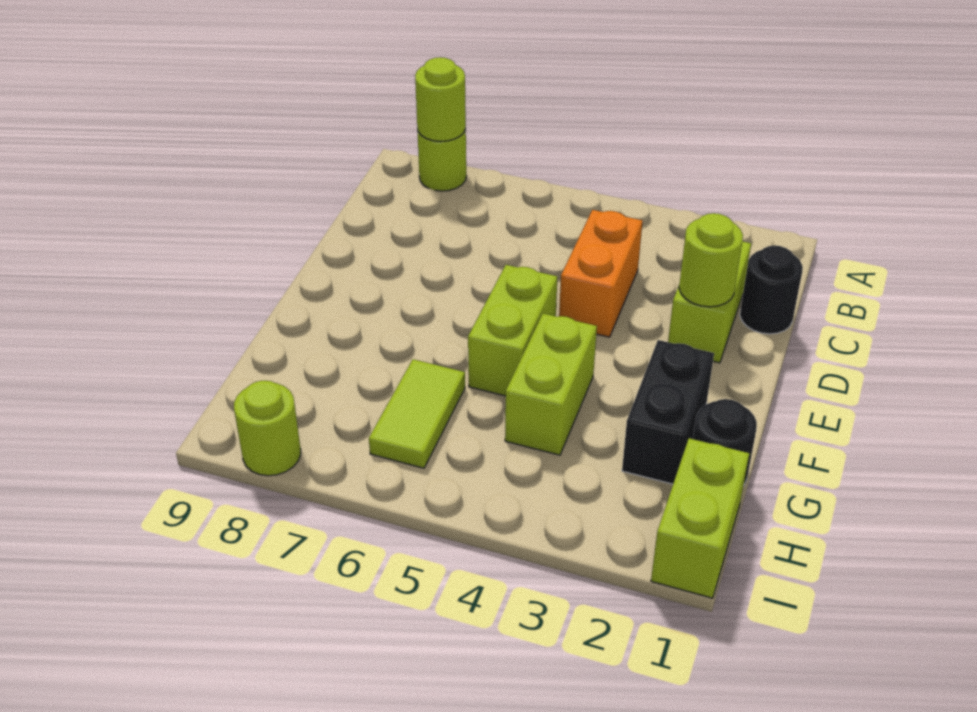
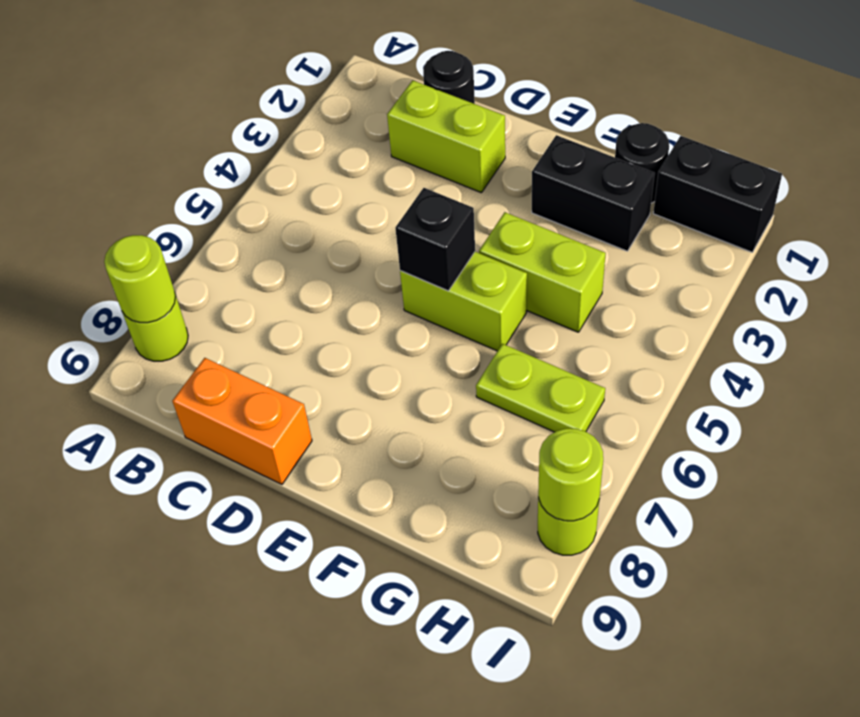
orange brick C4:D4 level 1 -> orange brick C9:D9 level 1
lime round brick D2 level 2 -> lime round brick I8 level 2
none -> black brick E5 level 2
lime tile G6:H6 level 1 -> lime plate G6:H6 level 1
lime brick H1:I1 level 1 -> black brick H1:I1 level 1

